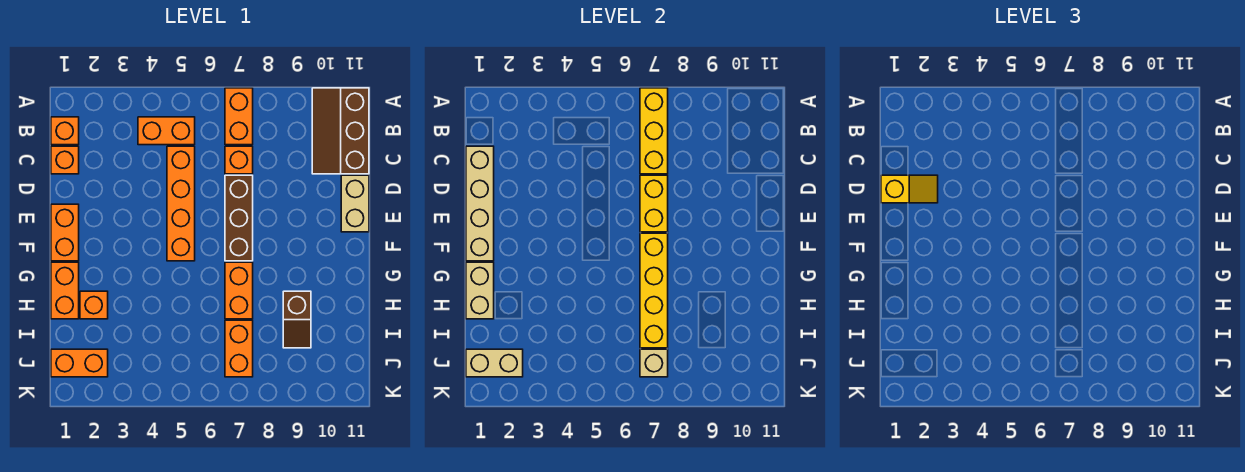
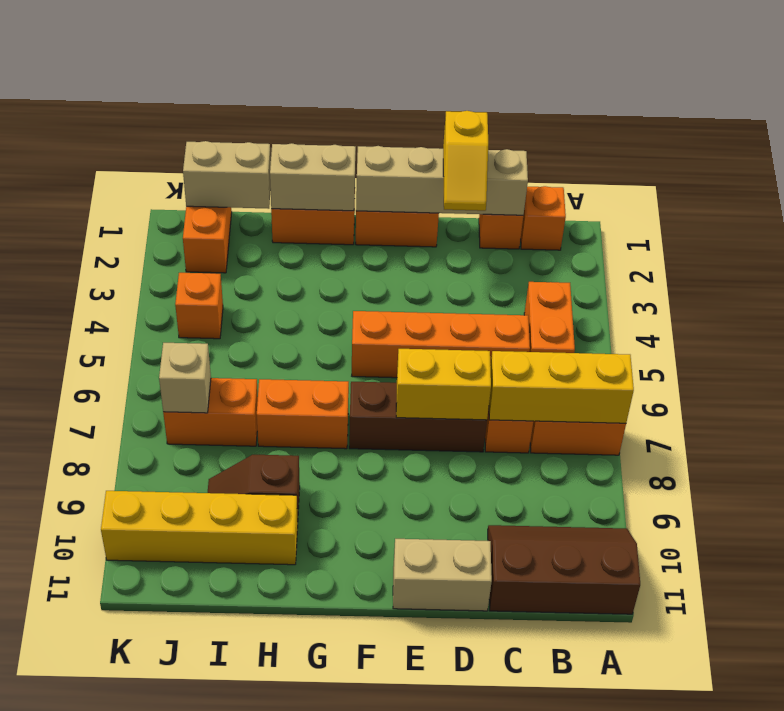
yellow brick F7:I7 level 2 -> yellow brick H10:K10 level 1
orange brick H2 level 1 -> orange brick J4 level 1
tan brick J1:J2 level 2 -> tan brick I1:J1 level 2

